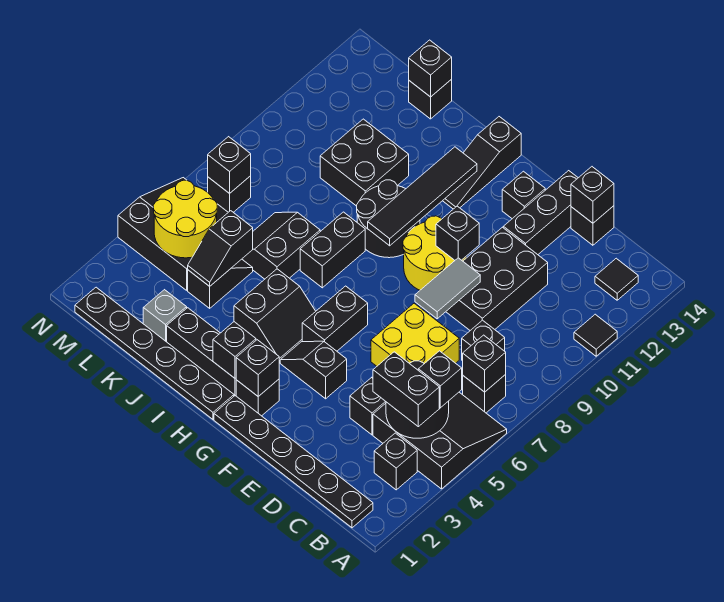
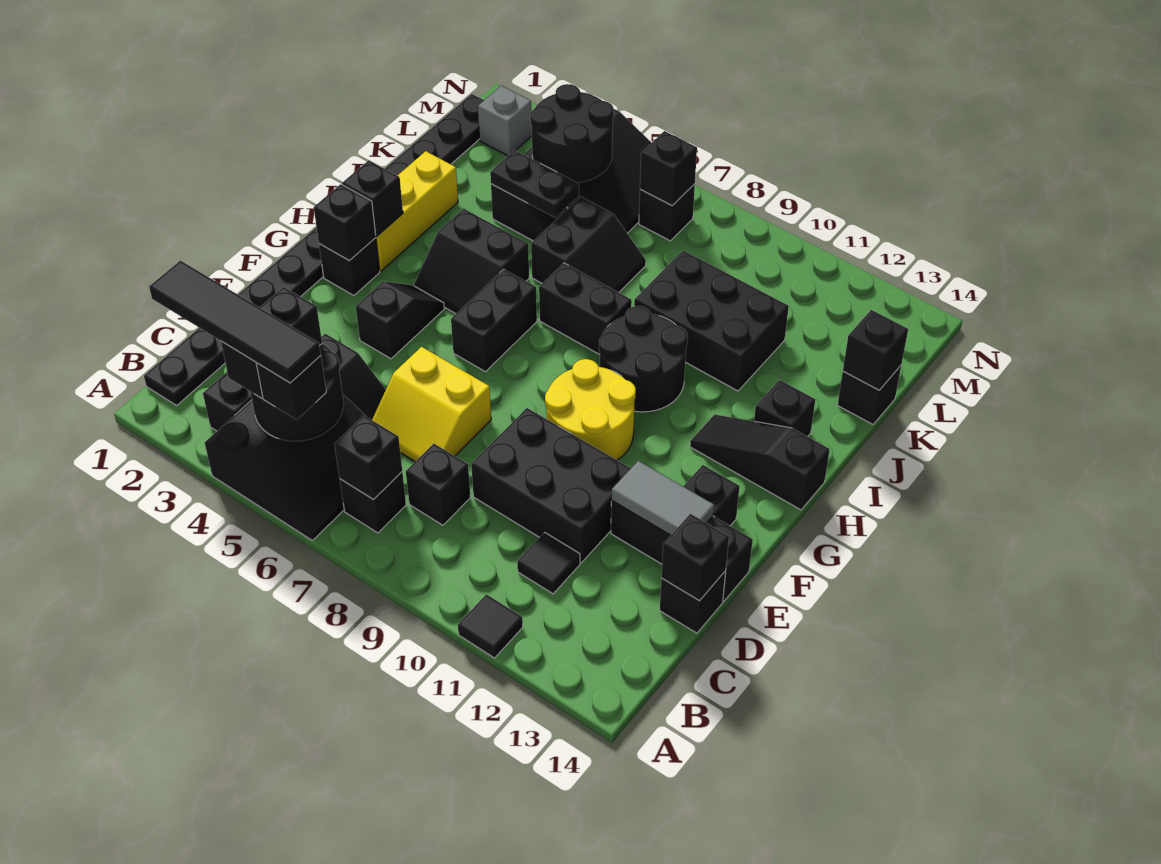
black tile B13 level 1 -> black tile C11 level 1
yellow brick D6:E7 level 1 -> yellow slope D6:E7 level 1 top E
grey tile E8:E9 level 2 -> grey tile E12:E13 level 2
black brick F10 level 2 -> black brick I13 level 1
black brick G5:G6 level 1 -> black brick G6:H6 level 1
black brick H2:J2 level 1 -> yellow brick H2:J2 level 1
black tile H9:H12 level 2 -> black tile B2:B5 level 4
black slope J6:K7 level 1 top J -> black slope J6:K7 level 1 top 6
black brick J10:K11 level 1 -> black brick J9:K11 level 1
grey brick K2 level 1 -> grey brick M2 level 1
black slope K4:K5 level 2 top 5 -> black plate K4:K5 level 2
yellow round brick L4:M5 level 2 -> black round brick L4:M5 level 2

